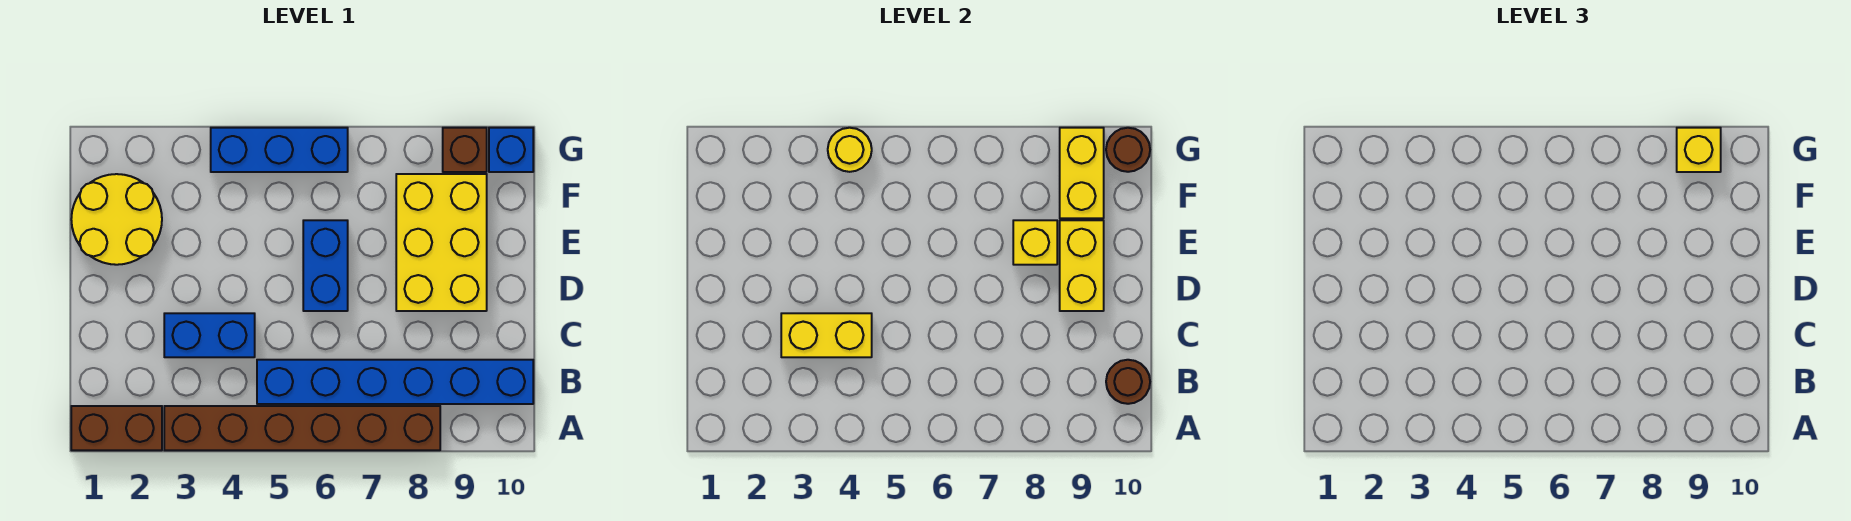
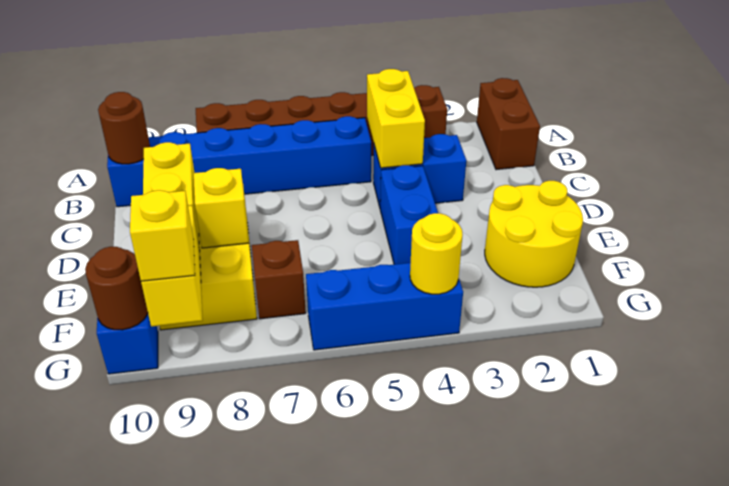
brown brick A1:A2 level 1 -> brown brick A1:B1 level 1
yellow brick C3:C4 level 2 -> yellow brick B4:C4 level 2
blue brick D6:E6 level 1 -> blue brick D4:E4 level 1
brown brick G9 level 1 -> brown brick F7 level 1

